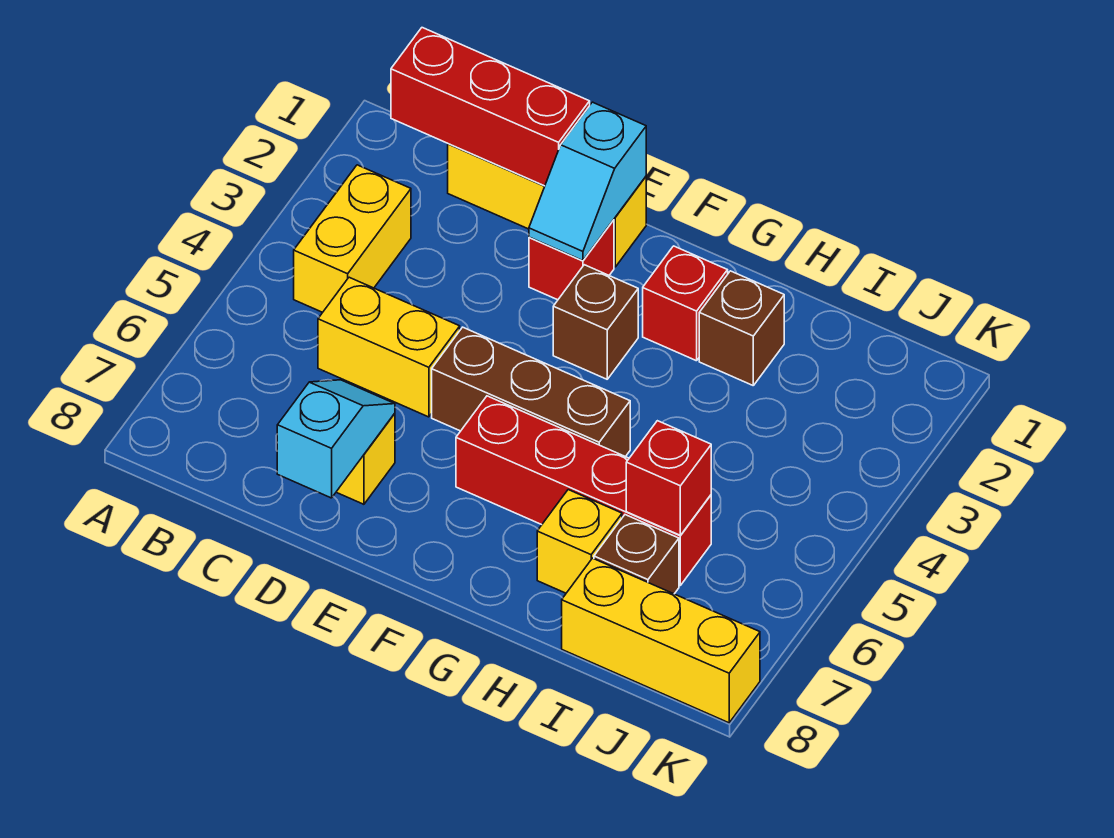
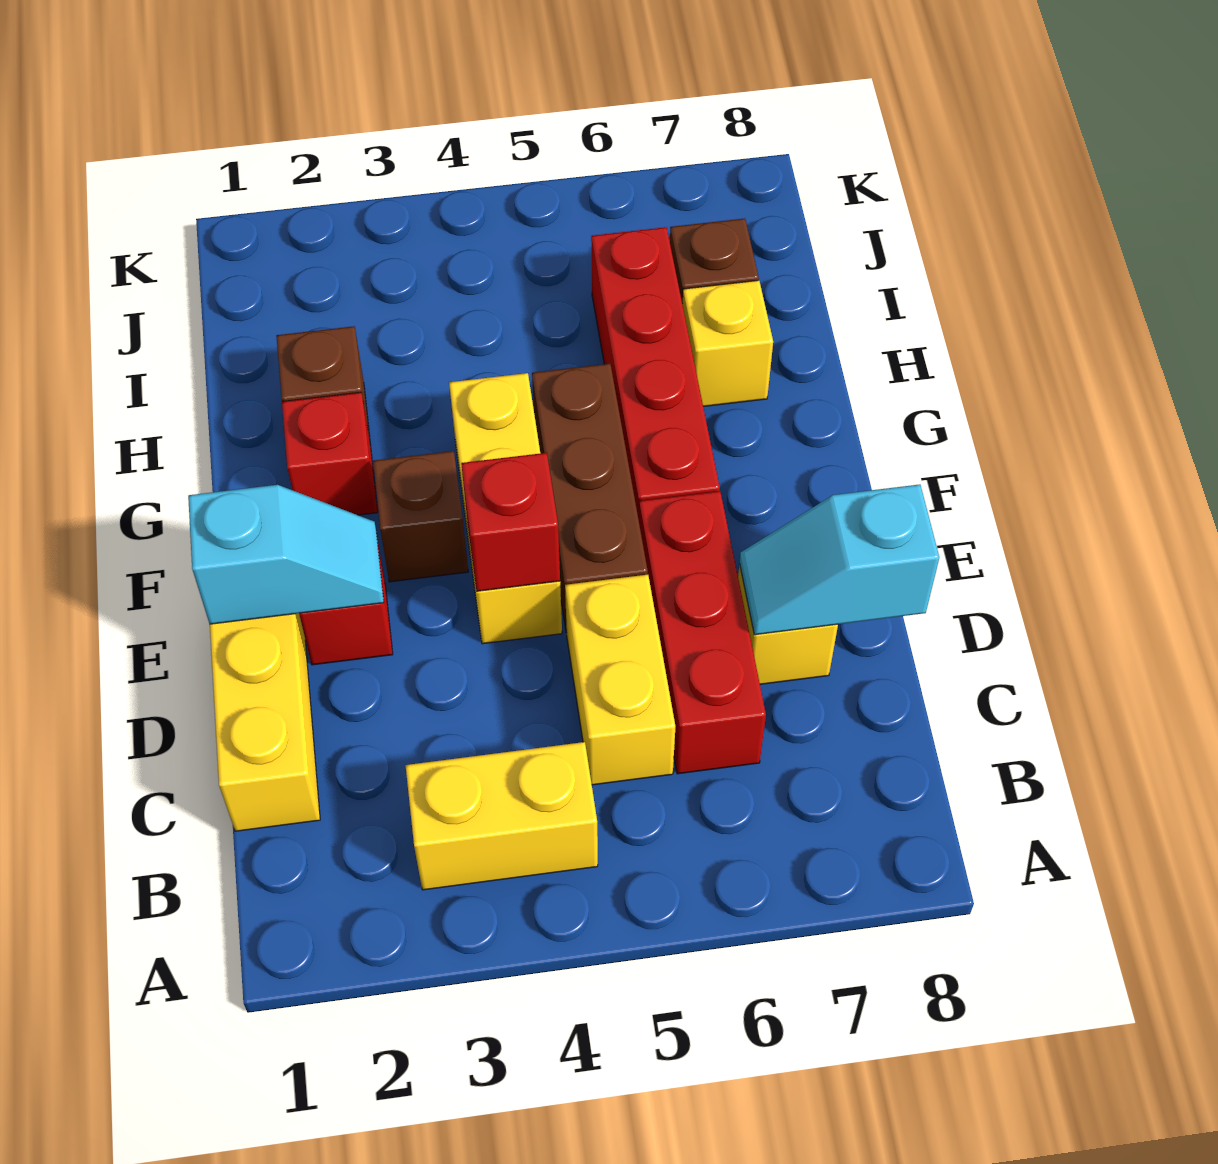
red brick B1:D1 level 2 -> red brick C6:E6 level 1
red brick I6 level 2 -> red brick E4 level 2
yellow brick I8:K8 level 1 -> yellow brick E4:G4 level 1

